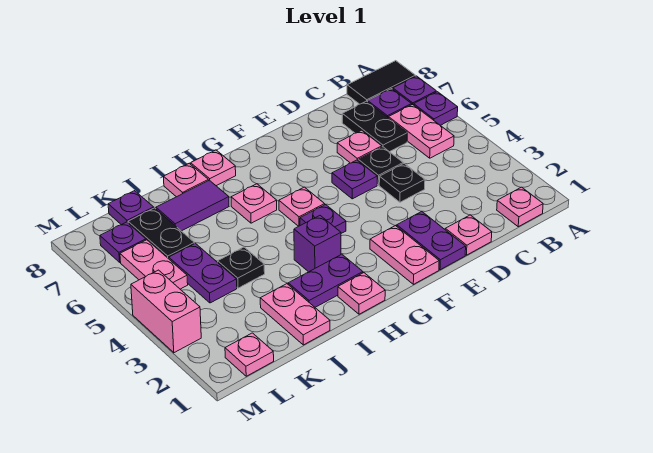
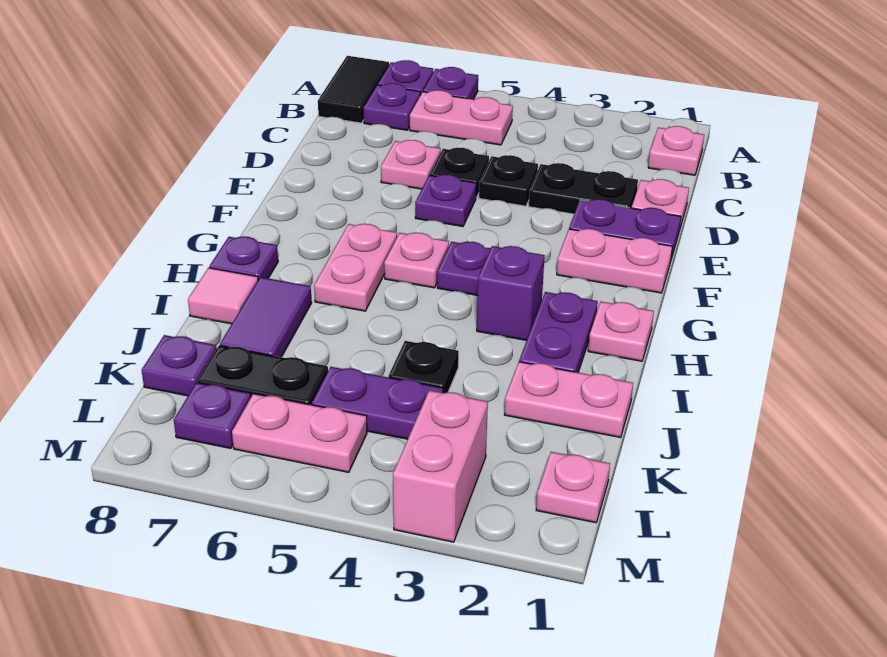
black plate C6:C7 level 1 -> black plate D2:D3 level 1
pink plate H6 level 1 -> pink plate G6:H6 level 1
pink plate H8 level 1 -> purple plate H8 level 1
pink plate I8 level 1 -> pink tile I8 level 1
pink brick M3:M4 level 1 -> pink brick L3:M3 level 1

